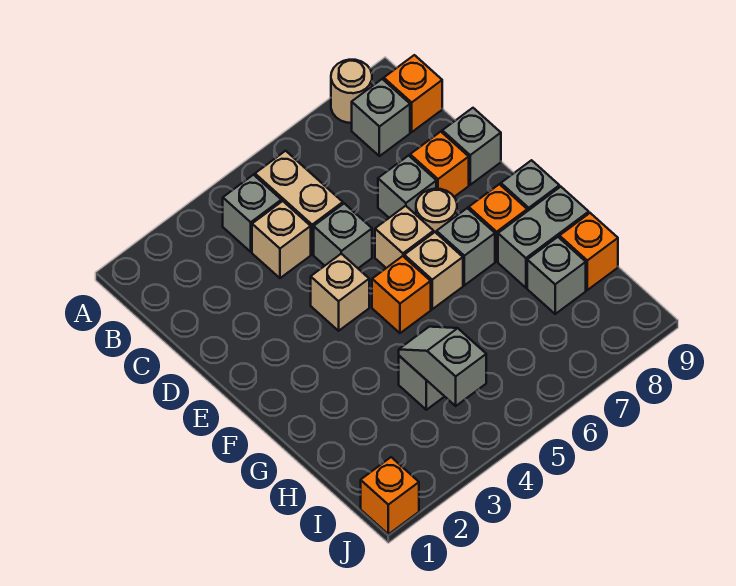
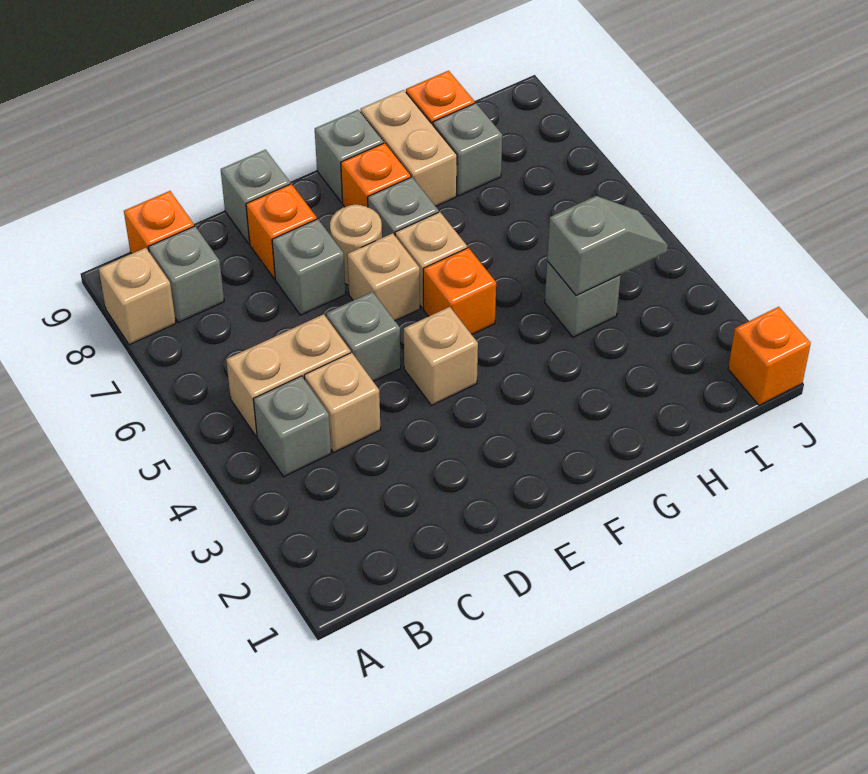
tan round brick A8 level 1 -> tan brick A8 level 1
grey brick G8:G9 level 1 -> tan brick G8:G9 level 1
grey slope H4:I4 level 2 top I -> grey slope H4:I4 level 2 top H

